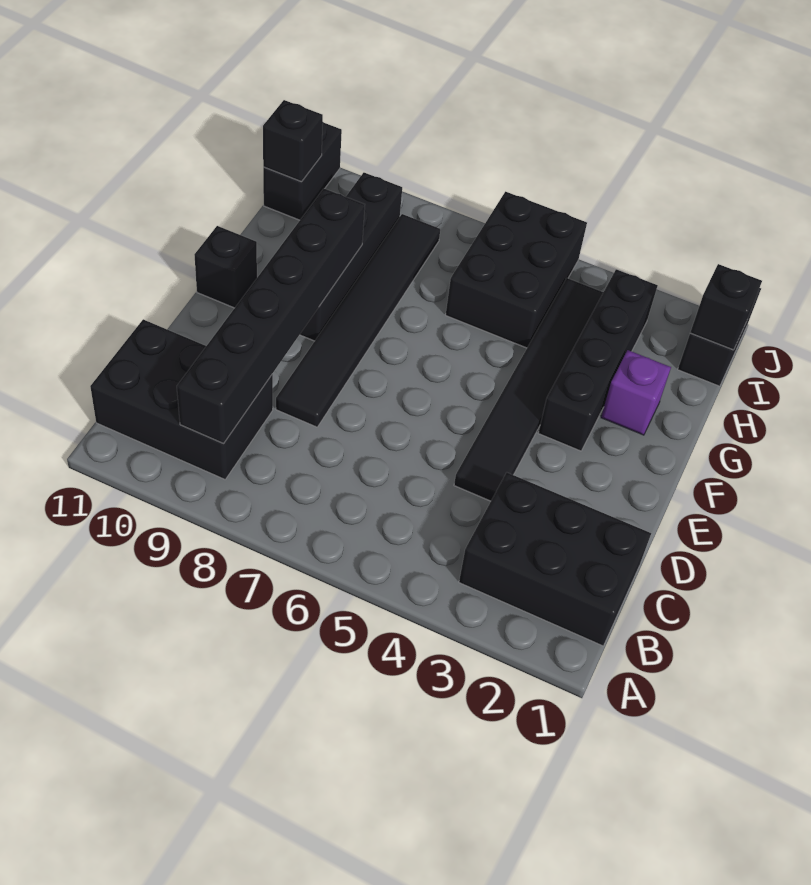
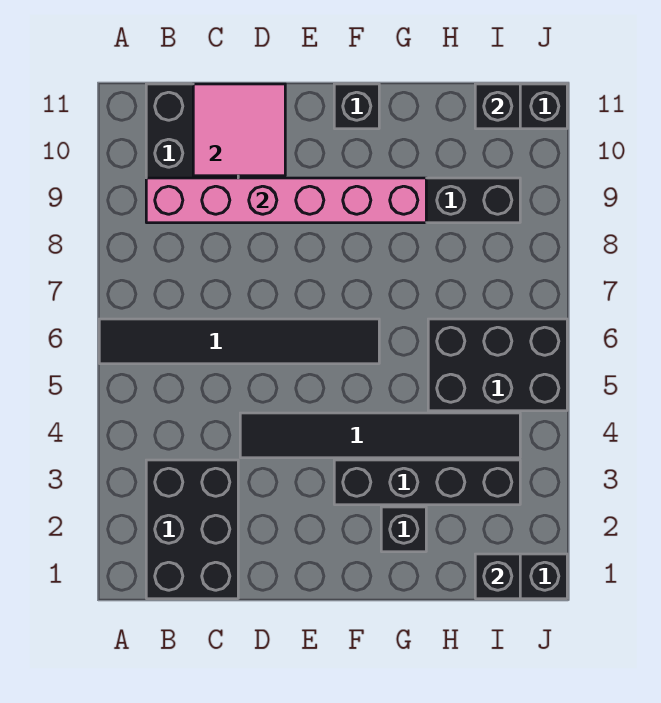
black brick B9:G9 level 2 -> pink brick B9:G9 level 2
none -> pink tile C10:D11 level 2
black tile D8:I8 level 1 -> black tile A6:F6 level 1
purple brick G2 level 1 -> black brick G2 level 1

